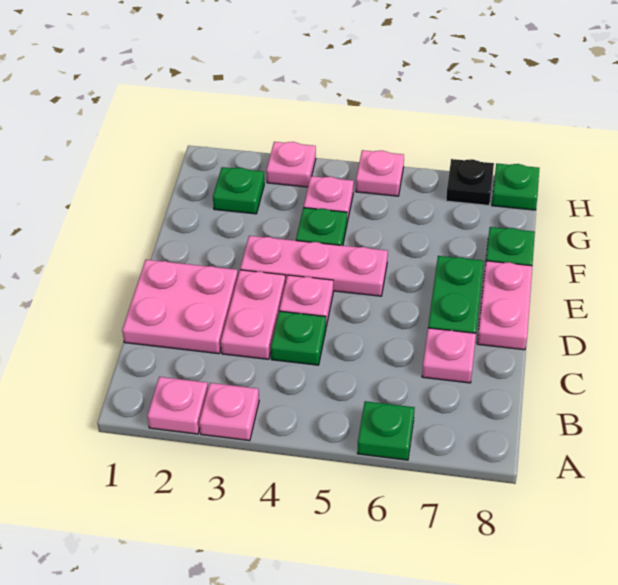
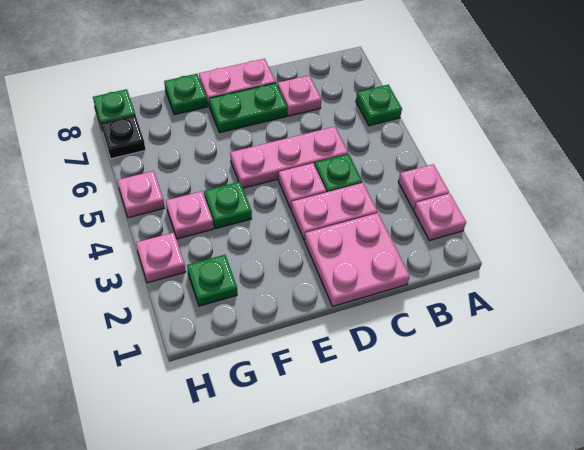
pink plate E3:E5 level 1 -> pink plate C5:E5 level 1

